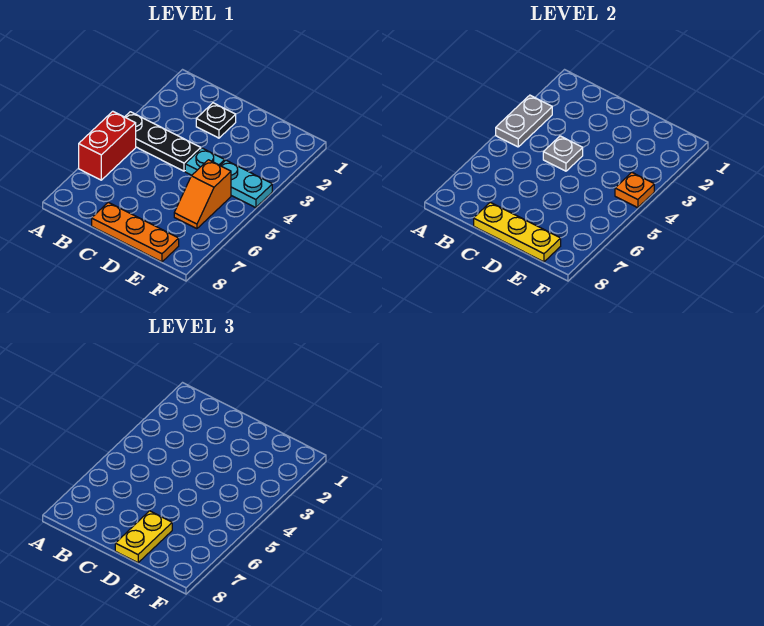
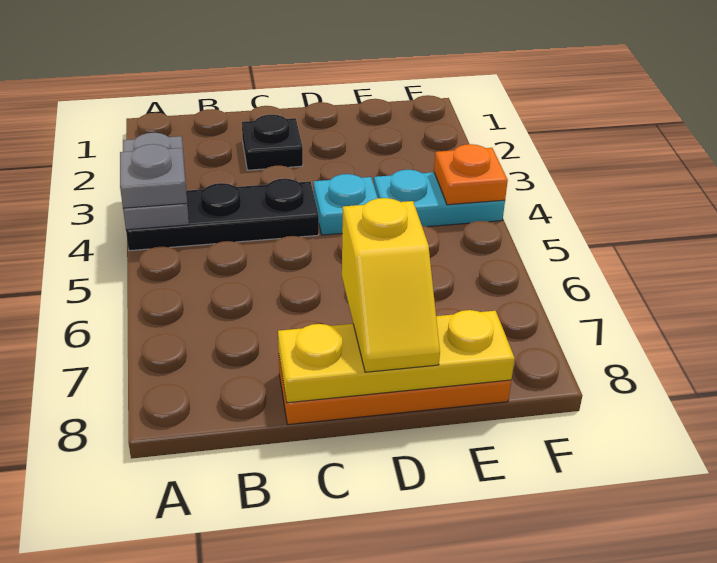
red brick A5:A6 level 1 -> none
grey plate C4 level 2 -> grey plate A4 level 3
yellow plate D7:D8 level 3 -> yellow slope D7:D8 level 3 top 7
orange slope E5:E6 level 1 top 5 -> none

